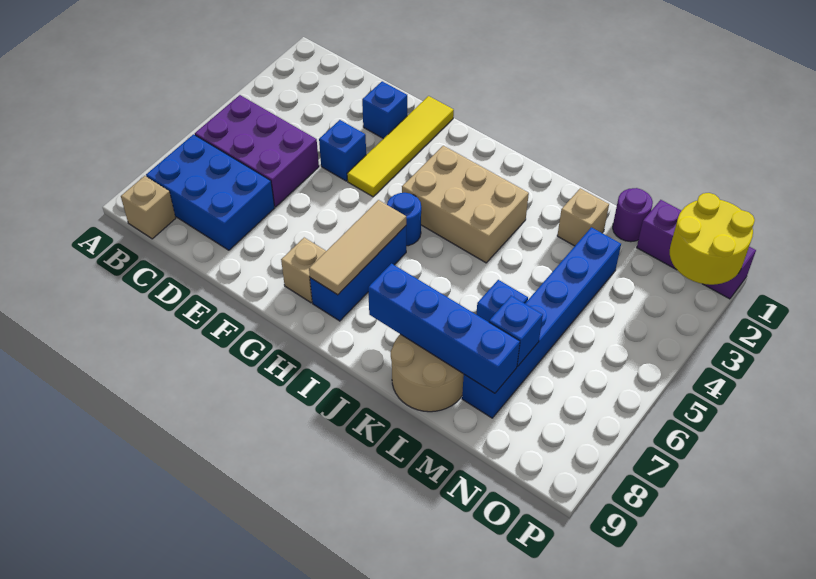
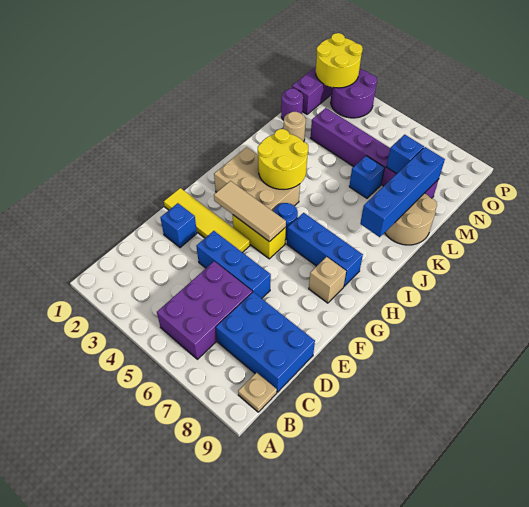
blue brick B7:D8 level 1 -> blue brick C7:D9 level 1
tan brick B9 level 1 -> tan plate B9 level 1
blue brick E4 level 1 -> blue brick E4:E6 level 1
none -> yellow brick G4:G5 level 1
tan brick H3:J4 level 1 -> tan brick H2:I4 level 1
tan tile H6:H8 level 2 -> tan tile G3:G5 level 2
none -> yellow round brick I3:J4 level 2
tan brick L2 level 1 -> tan round brick L2 level 1
blue brick M3:M8 level 1 -> purple brick M3:M8 level 1
none -> purple round brick O2:P3 level 1

